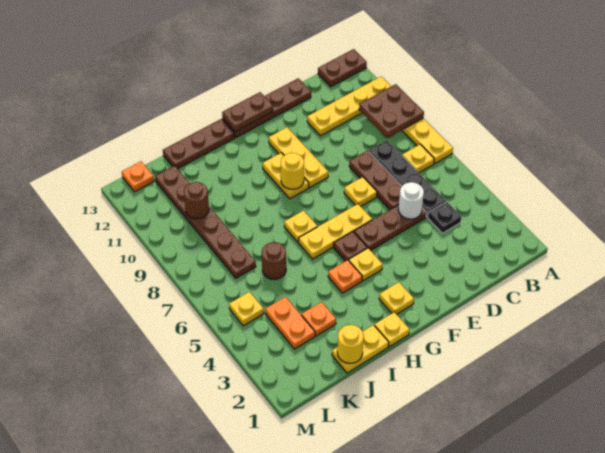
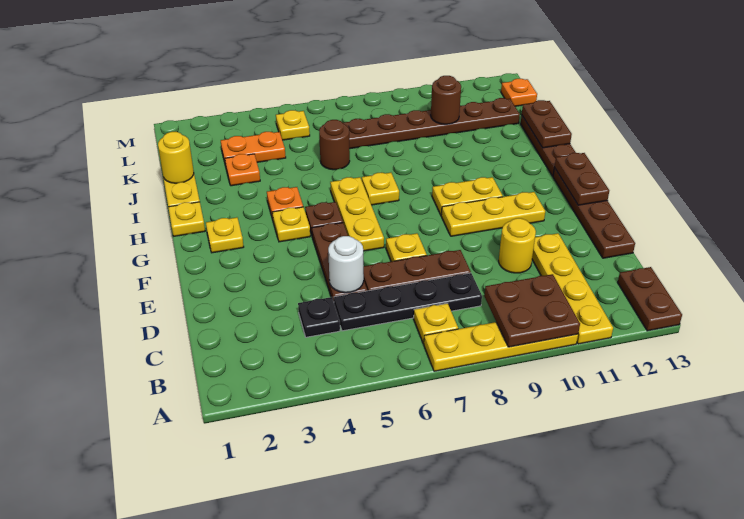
yellow round brick G9 level 2 -> yellow round brick D10 level 1
none -> brown plate I13:J13 level 2

